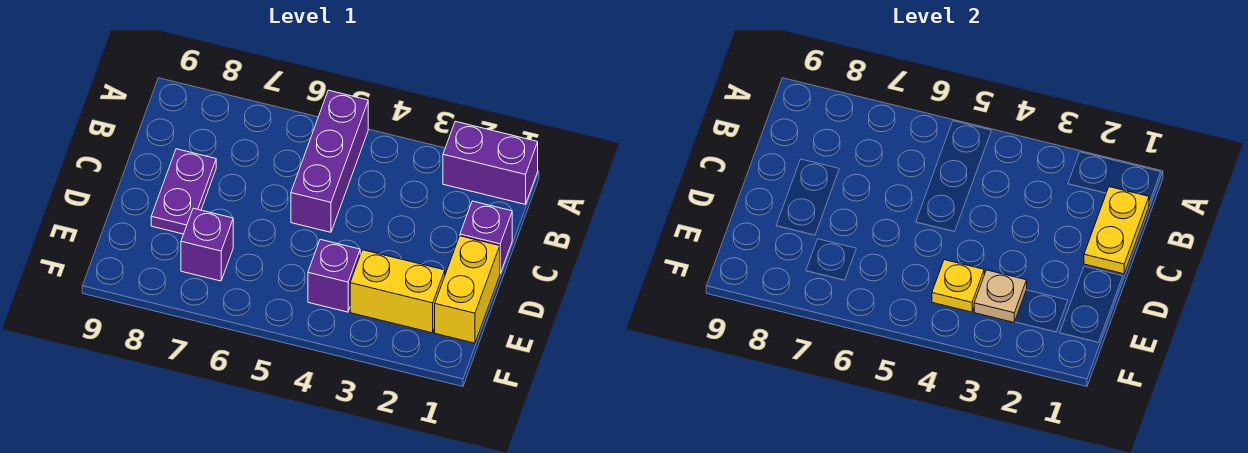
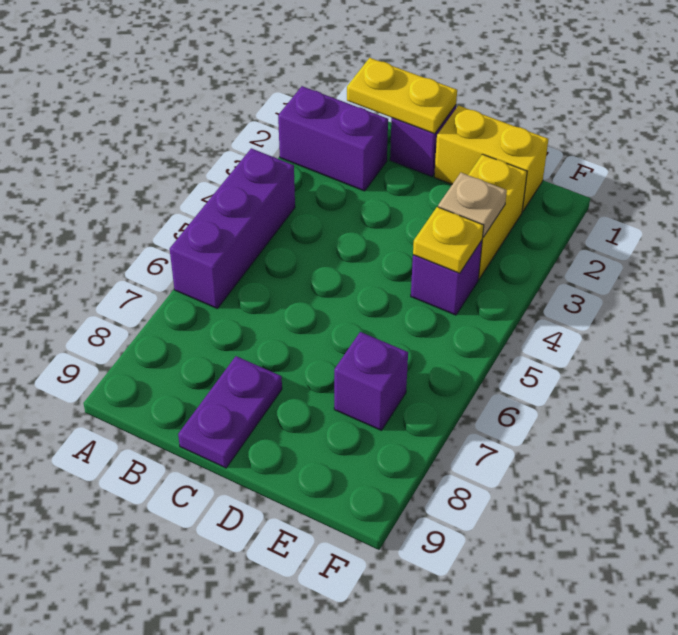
purple brick A1:A2 level 1 -> purple brick A2:B2 level 1
purple brick A5:C5 level 1 -> purple brick A4:A6 level 1
purple plate C8:D8 level 1 -> purple plate C8:C9 level 1

